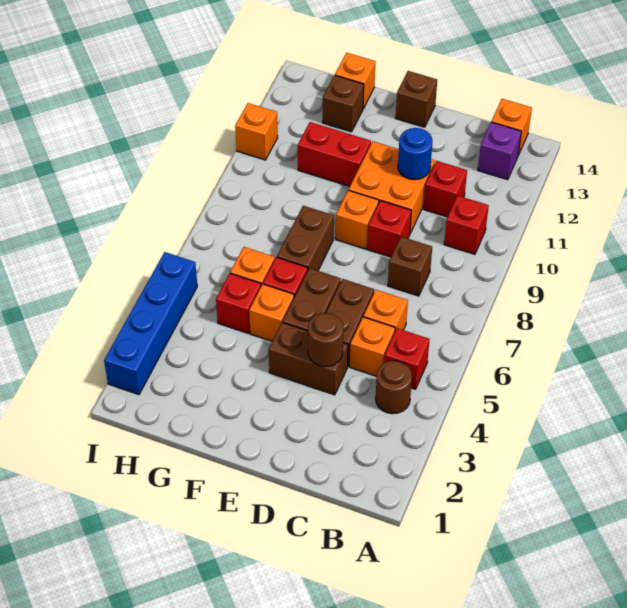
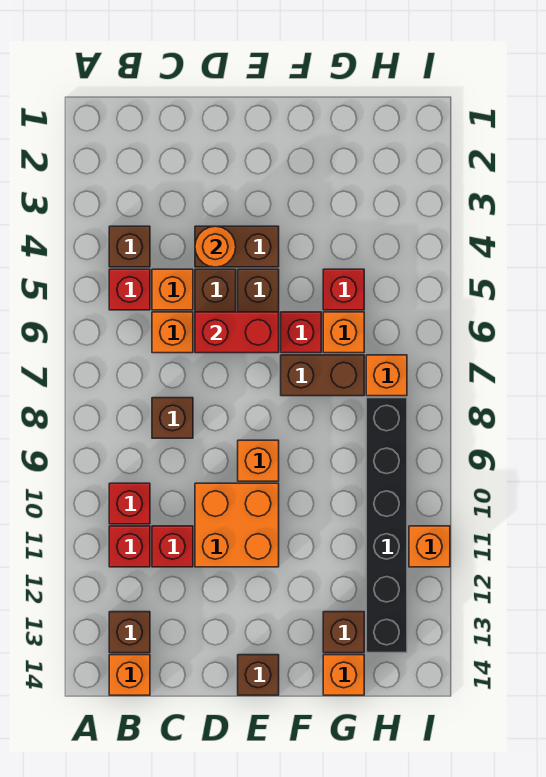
brown round brick B4 level 1 -> brown brick B4 level 1
purple brick B13 level 1 -> brown brick B13 level 1
brown round brick D4 level 2 -> orange round brick D4 level 2
red brick D9 level 1 -> red brick B11 level 1
blue round brick D11 level 2 -> none
orange brick F5 level 1 -> orange brick H7 level 1
brown brick F7:F8 level 1 -> brown brick F7:G7 level 1
red brick F11:G11 level 1 -> red brick D6:E6 level 2
none -> black brick H8:H13 level 1
blue brick I2:I5 level 1 -> none

